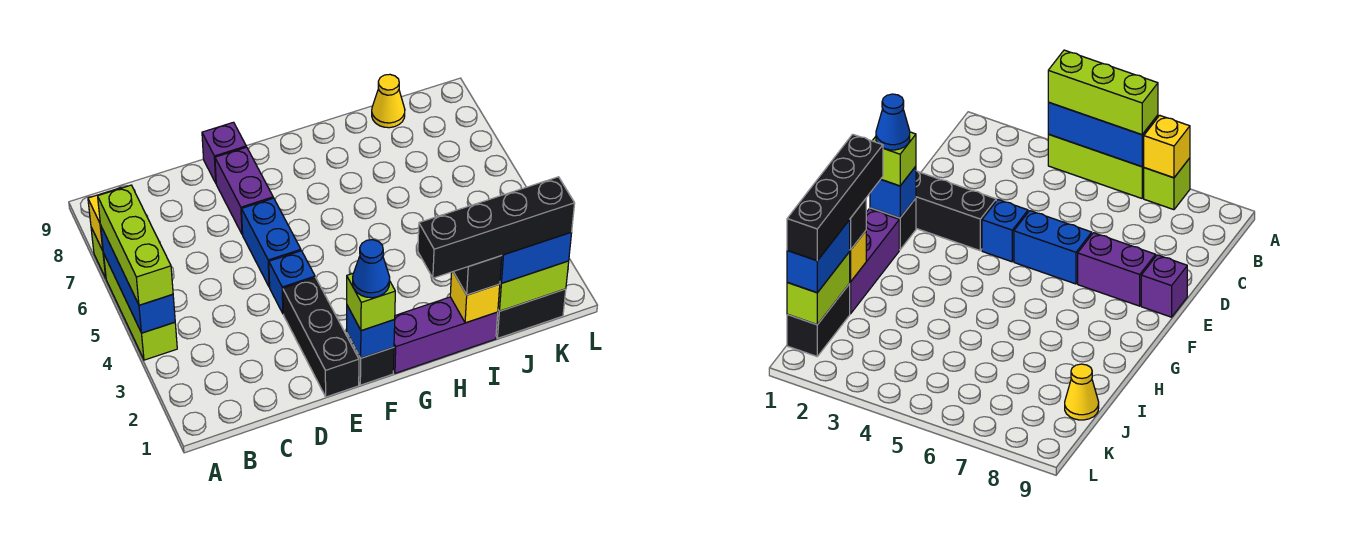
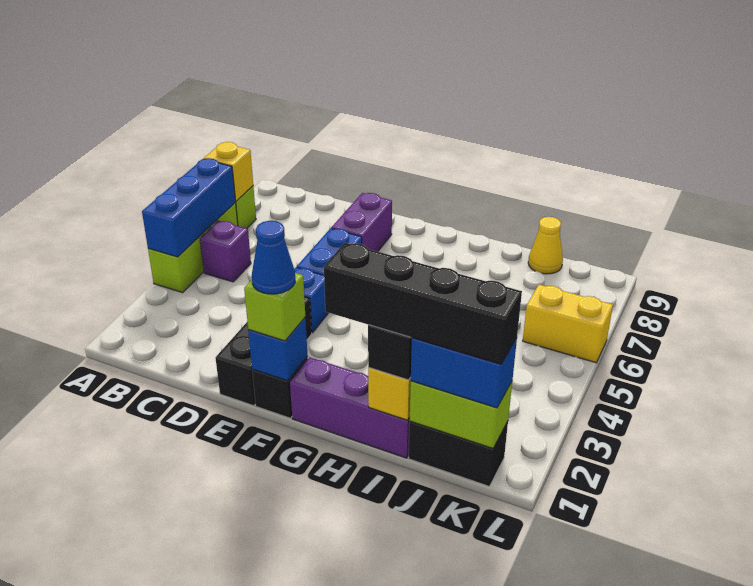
lime brick A4:A6 level 3 -> none
purple brick E9 level 1 -> purple brick B5 level 1
none -> yellow brick K6:L6 level 1

